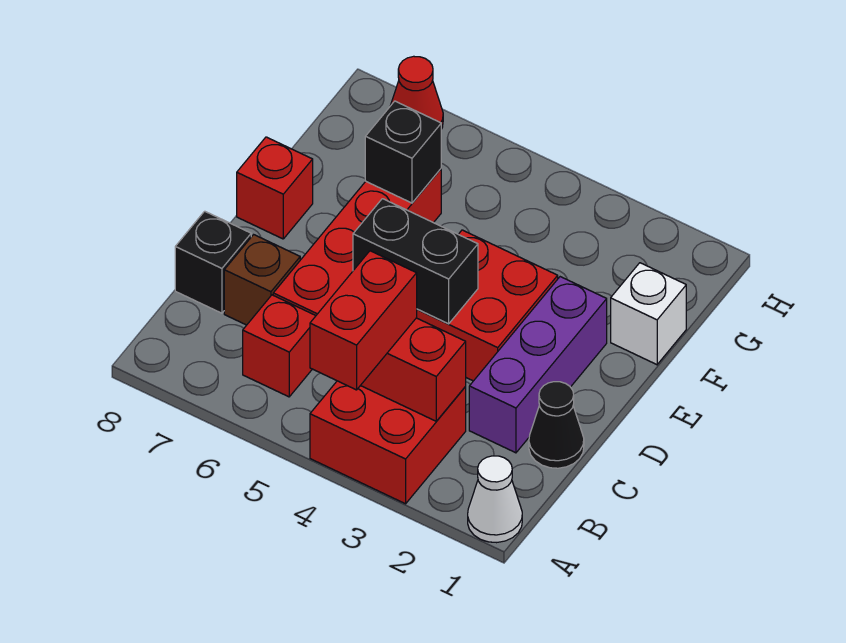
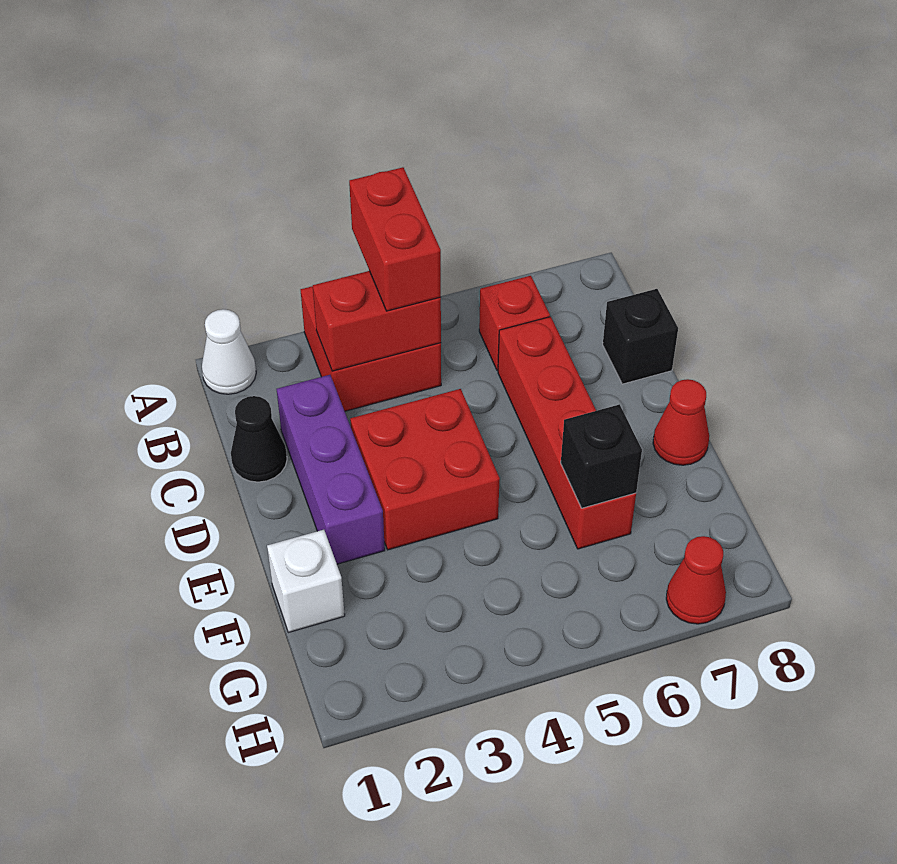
brown brick C7 level 1 -> none
black brick D4:D5 level 2 -> none
red brick E8 level 1 -> red cone E8 level 1

